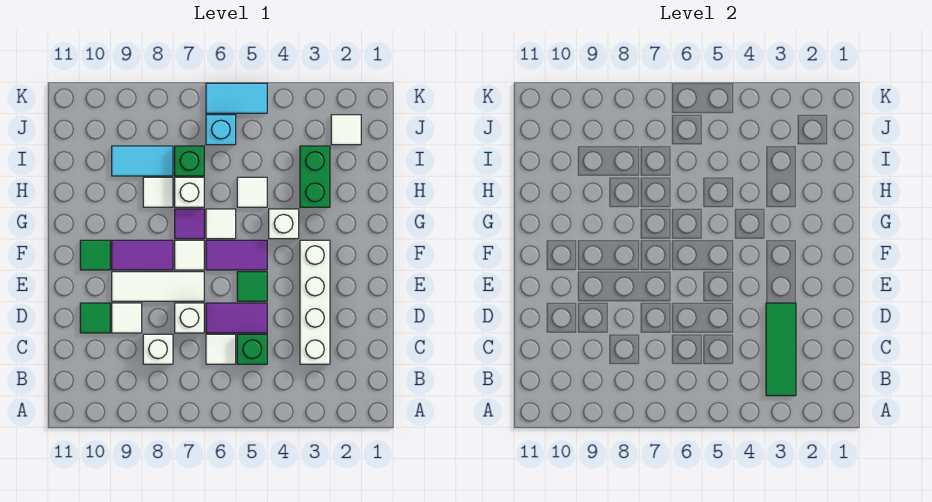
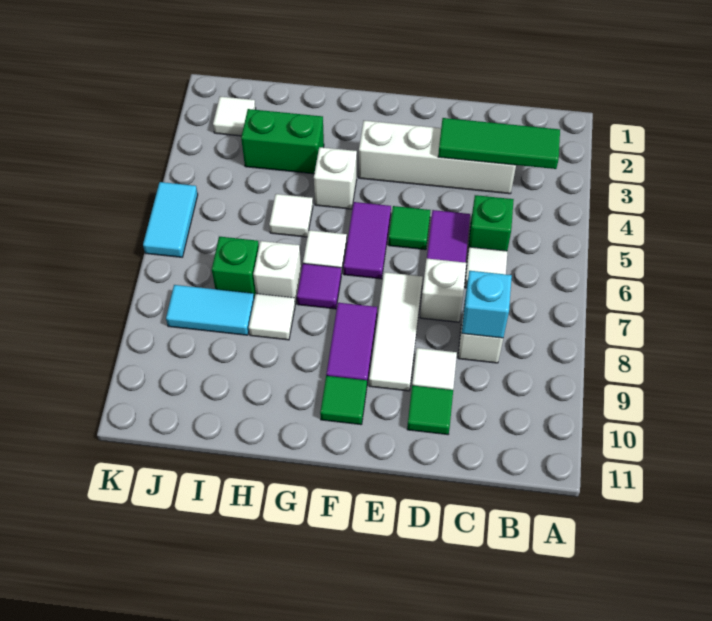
white tile F7 level 1 -> none
cyan tile I8:I9 level 1 -> cyan tile I8:J8 level 1
cyan brick J6 level 1 -> cyan brick C8 level 2

